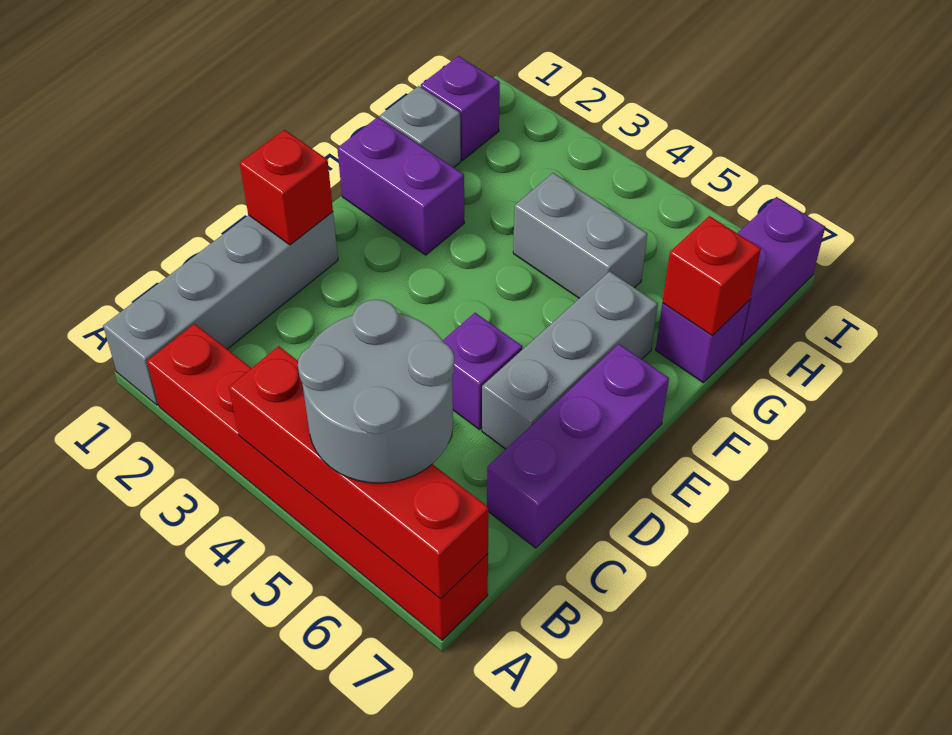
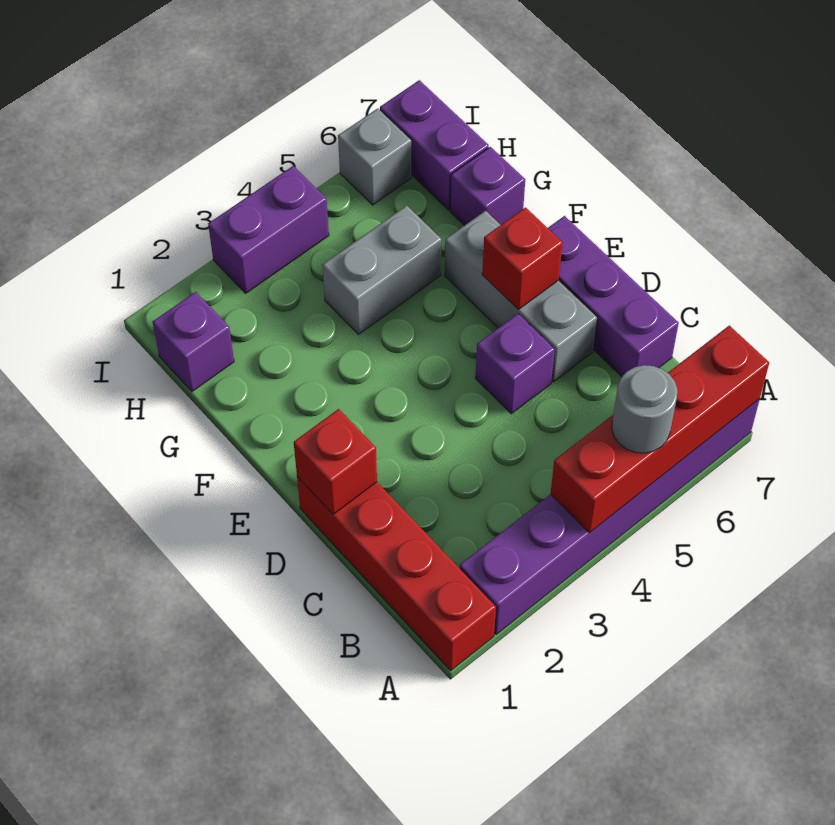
grey brick A1:D1 level 1 -> red brick A1:D1 level 1
red brick A2:A7 level 1 -> purple brick A2:A7 level 1
grey round brick A5:B6 level 3 -> grey round brick A5 level 3
purple brick F1:F2 level 1 -> purple brick I3:I4 level 1
grey brick G1 level 1 -> grey brick I6 level 1
red brick G7 level 2 -> red brick E6 level 2

